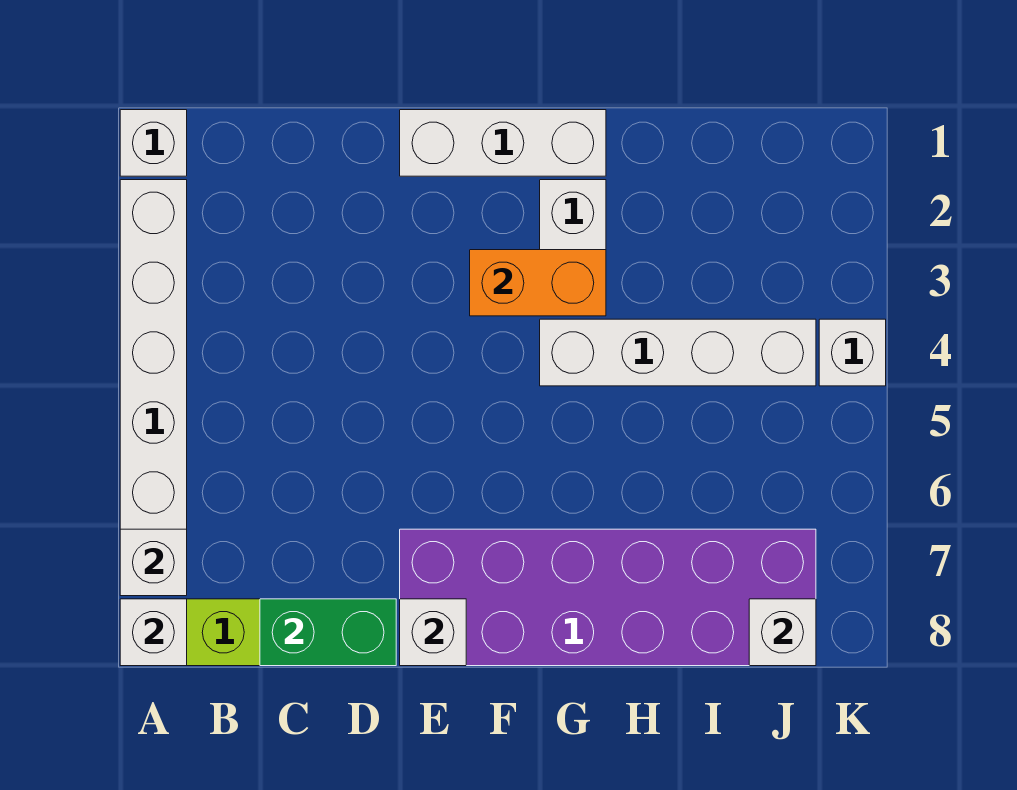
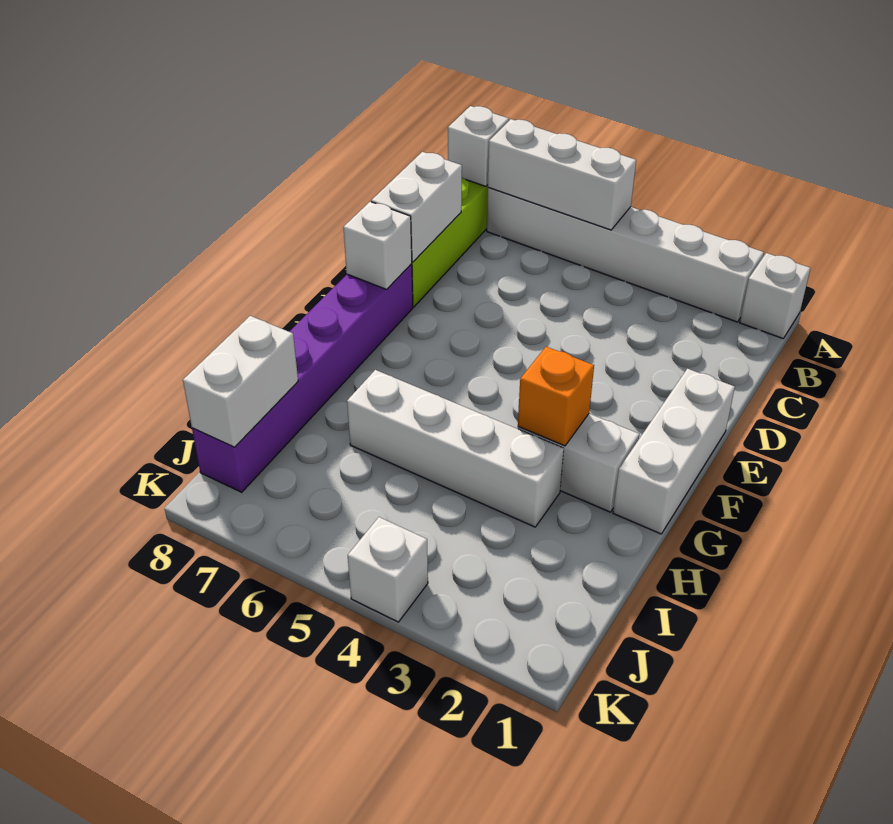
white brick A7 level 2 -> white brick A5:A7 level 2
green brick C8:D8 level 2 -> white brick C8:D8 level 2
purple brick E7:J8 level 1 -> purple brick E8:J8 level 1
orange brick F3:G3 level 2 -> orange brick G3 level 2
white brick G4:J4 level 1 -> white brick H3:H6 level 1
white brick J8 level 2 -> white brick I8:J8 level 2

